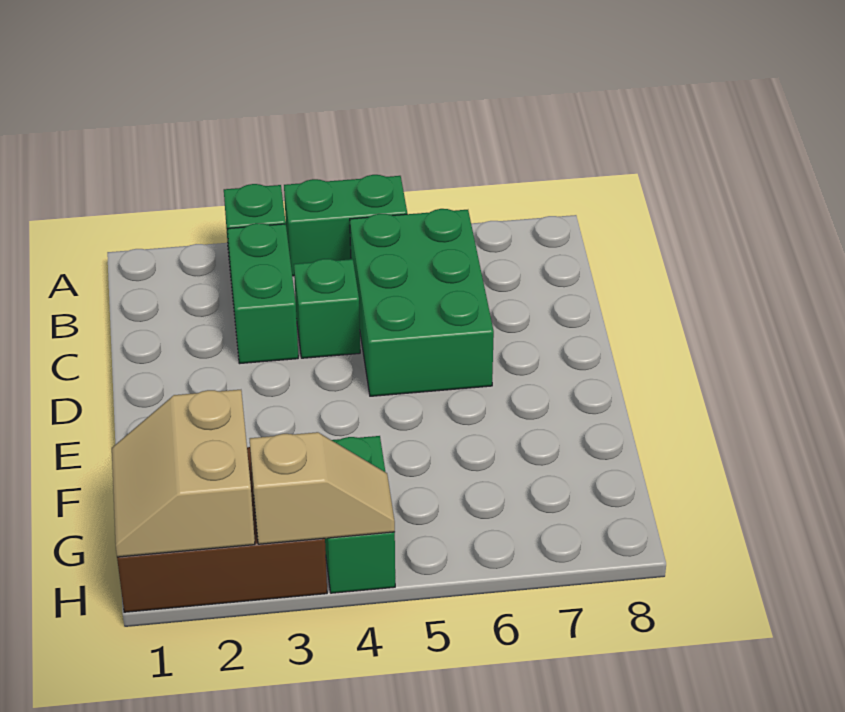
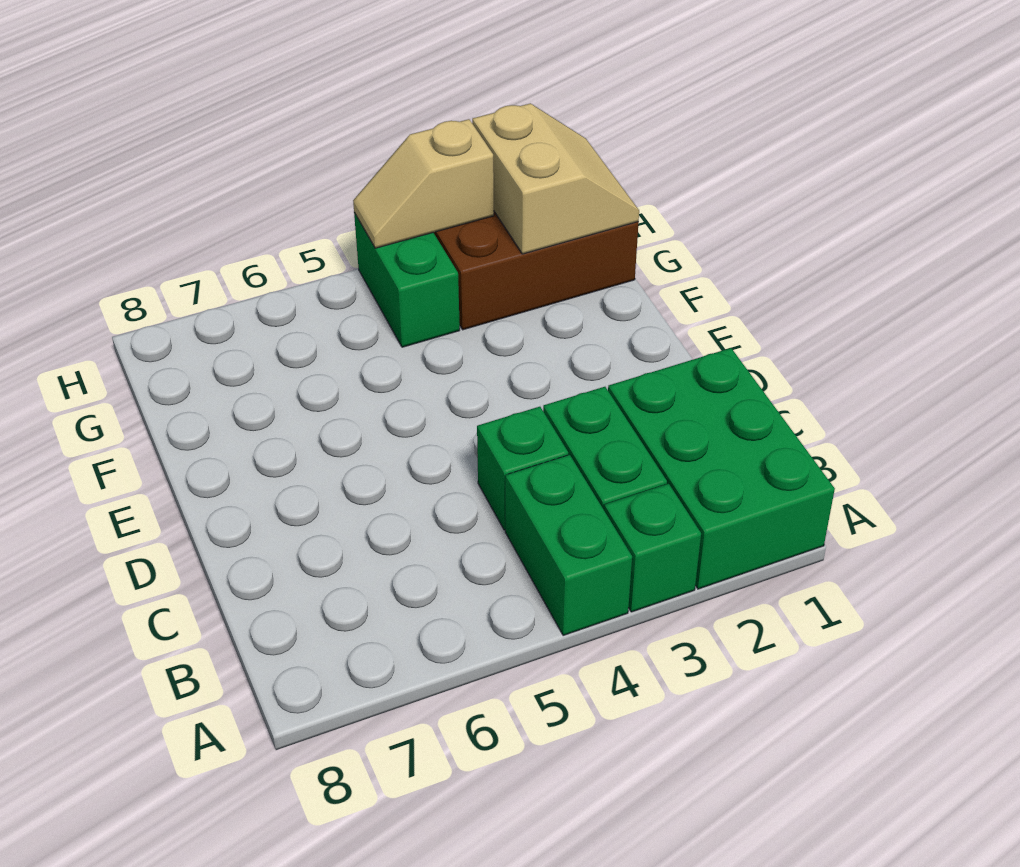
green brick A4:A5 level 1 -> green brick A4:B4 level 1
green brick B5:D6 level 1 -> green brick A1:C2 level 1

